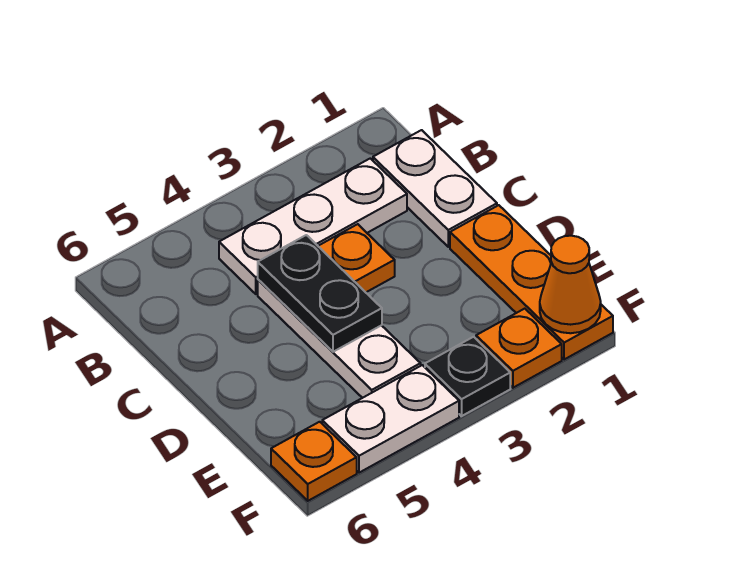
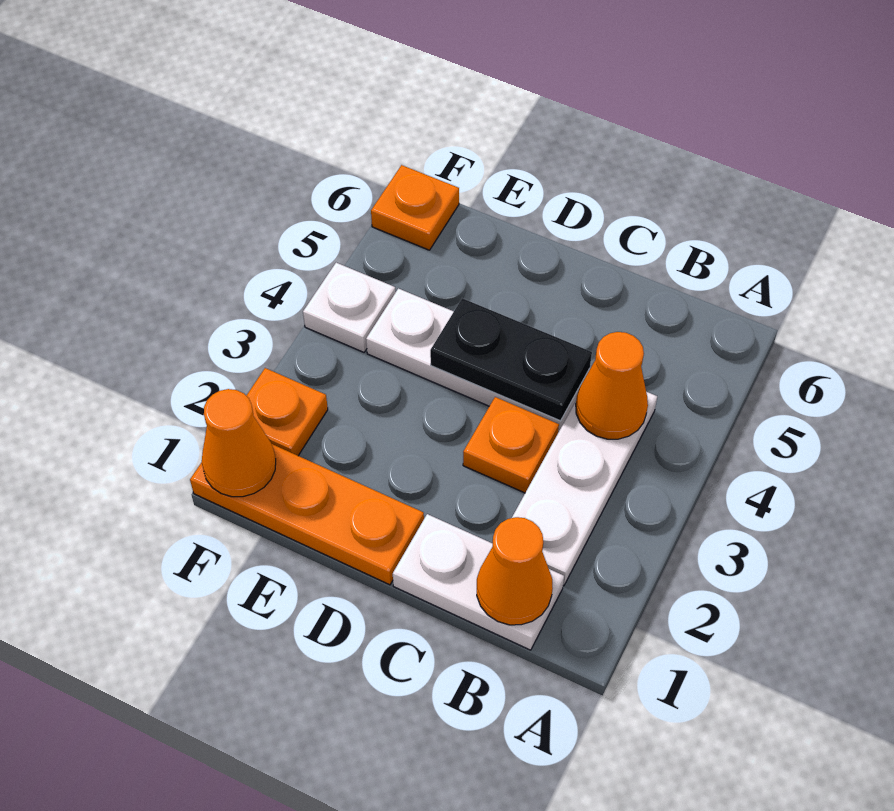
none -> orange cone B1 level 2
none -> orange cone B4 level 2
black plate F3 level 1 -> none
white plate F4:F5 level 1 -> white plate F4 level 1

